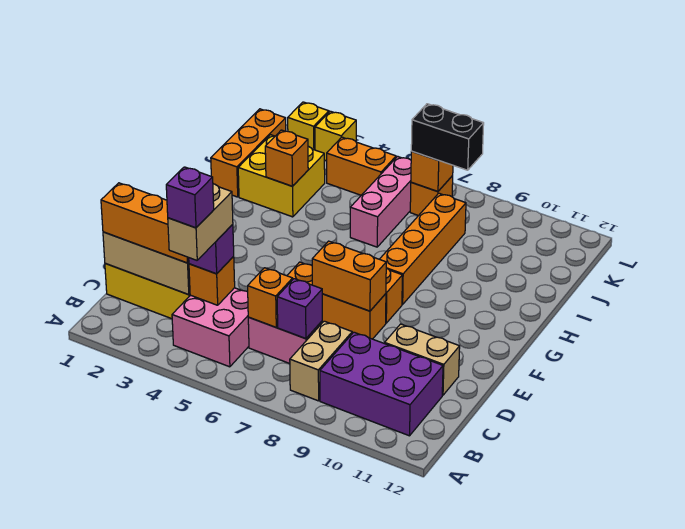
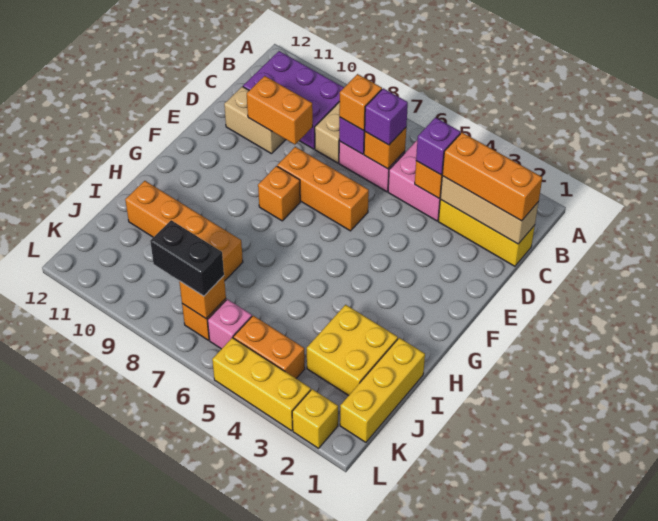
tan brick B4:C4 level 4 -> none
purple brick B4 level 5 -> purple brick C6 level 3
orange brick E7:E8 level 2 -> orange brick D9:D10 level 2
orange brick G8:J8 level 1 -> orange brick I8:I11 level 1
orange brick I1:K1 level 1 -> yellow brick I1:K1 level 1
orange brick I3 level 2 -> orange brick C7 level 3
pink brick I6:K6 level 1 -> pink brick K6 level 1
yellow brick L3 level 1 -> yellow brick L3:L5 level 1

